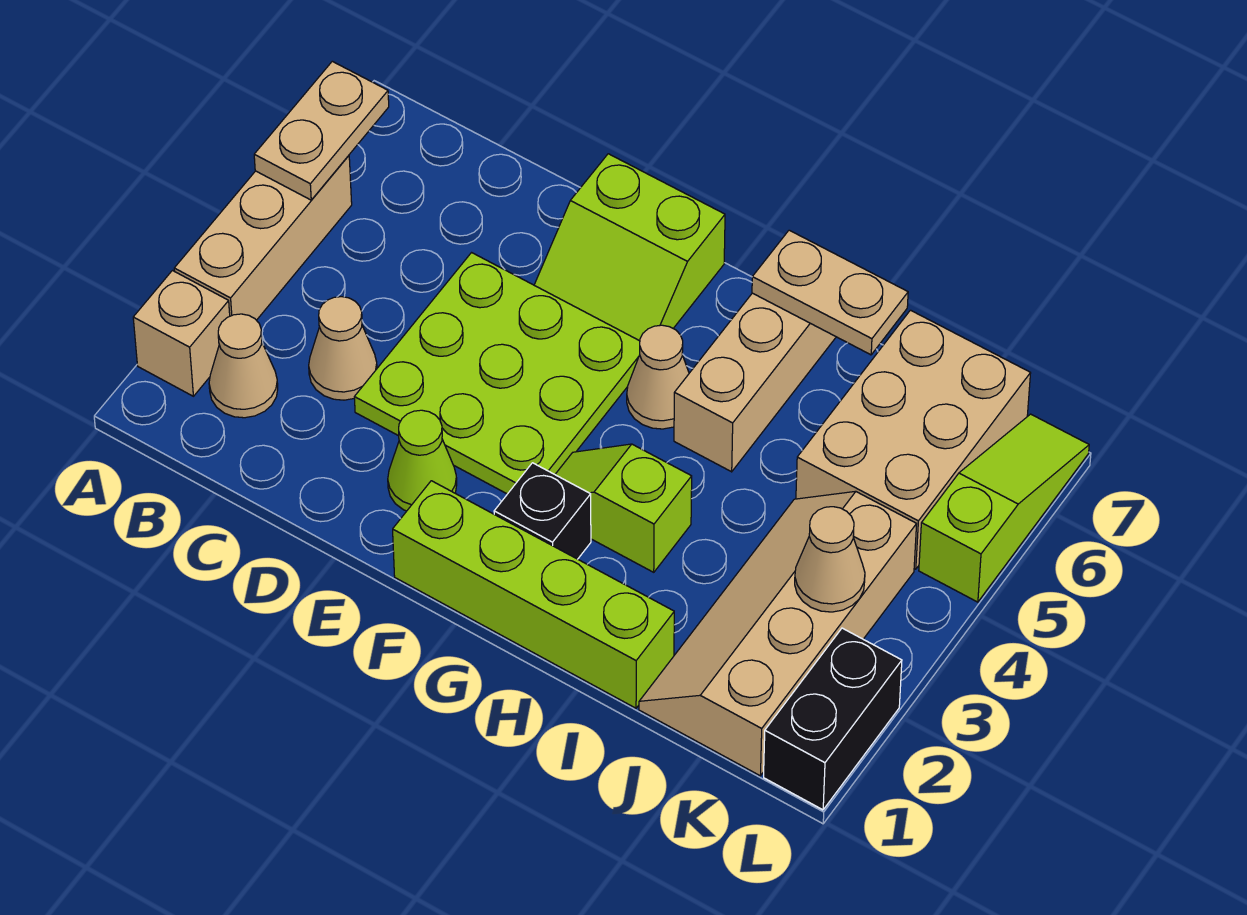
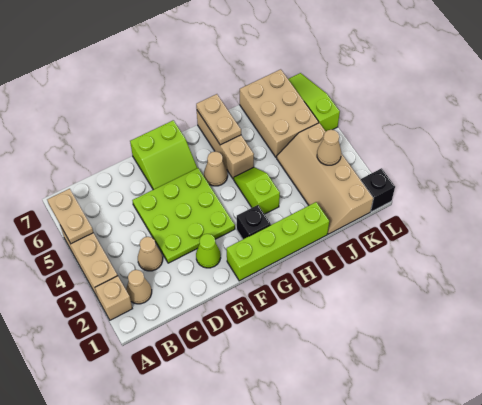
lime slope G3:H3 level 1 top H -> lime slope H3:H4 level 1 top 3
tan plate H7:I7 level 2 -> tan plate H6:H7 level 2
black brick L1:L2 level 1 -> black brick L1 level 1

